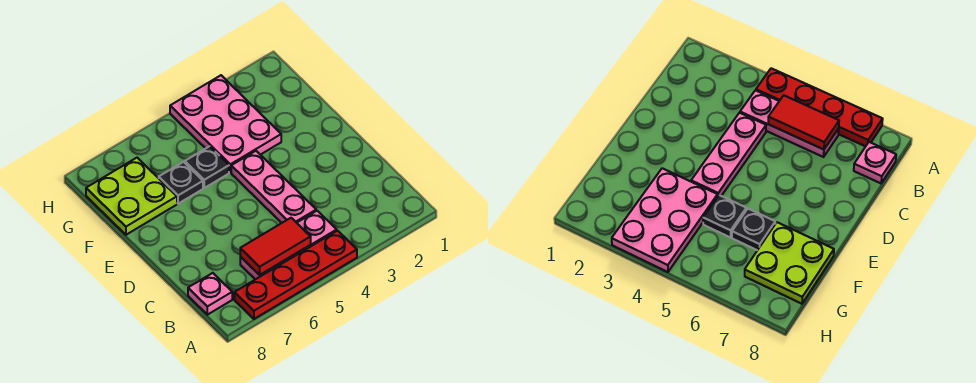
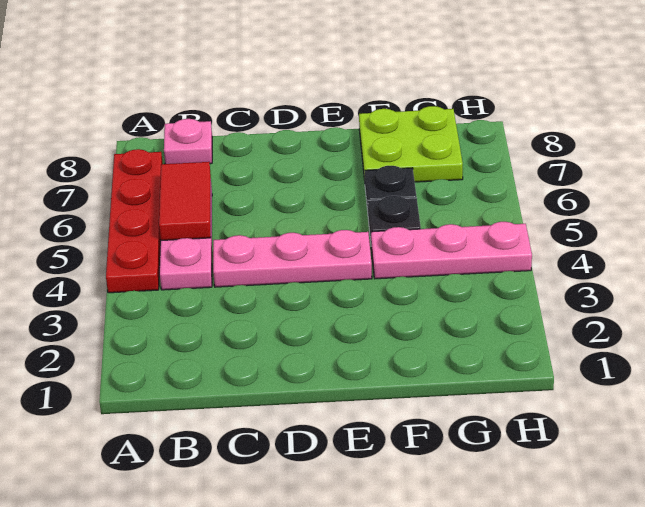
pink plate F3:H4 level 1 -> pink plate F4:H4 level 1

